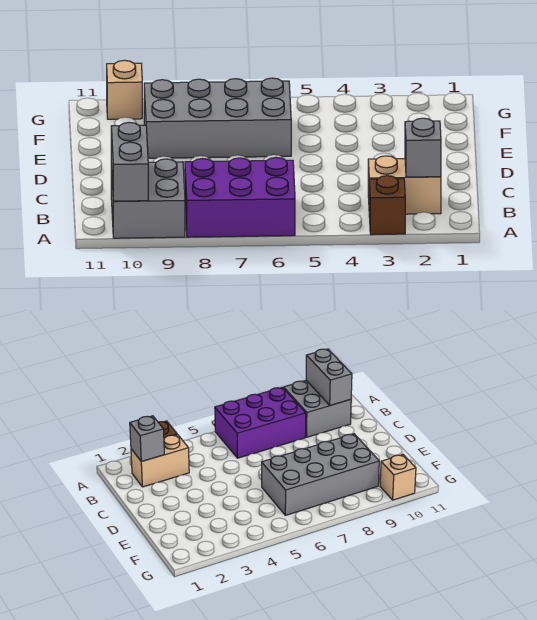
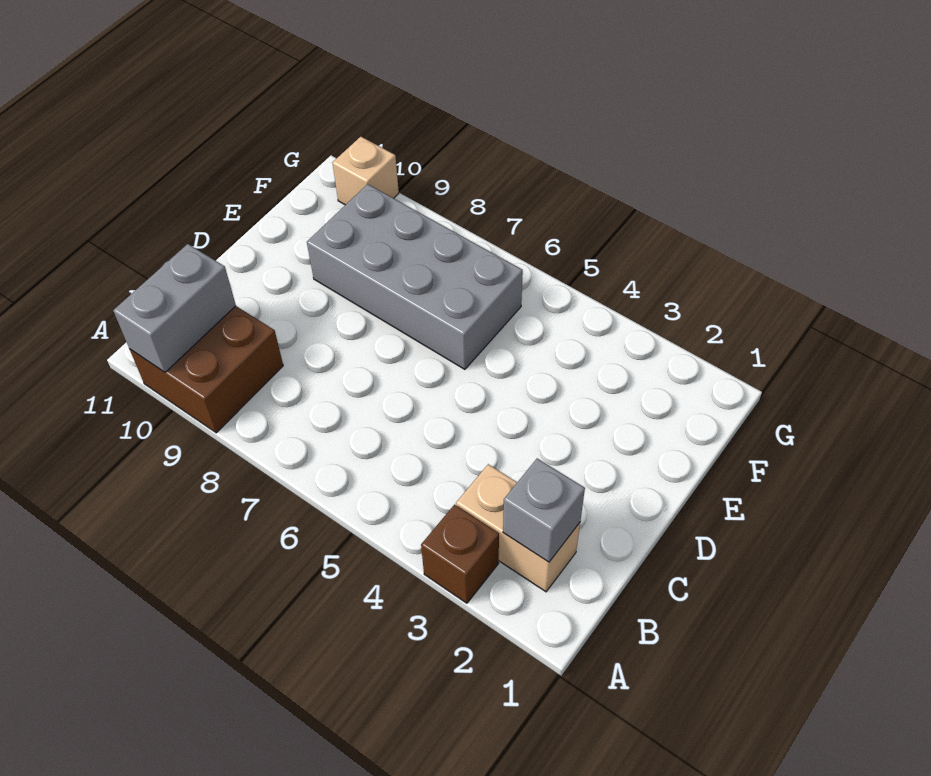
purple brick A6:B8 level 1 -> none
grey brick A9:B10 level 1 -> brown brick A9:B10 level 1

